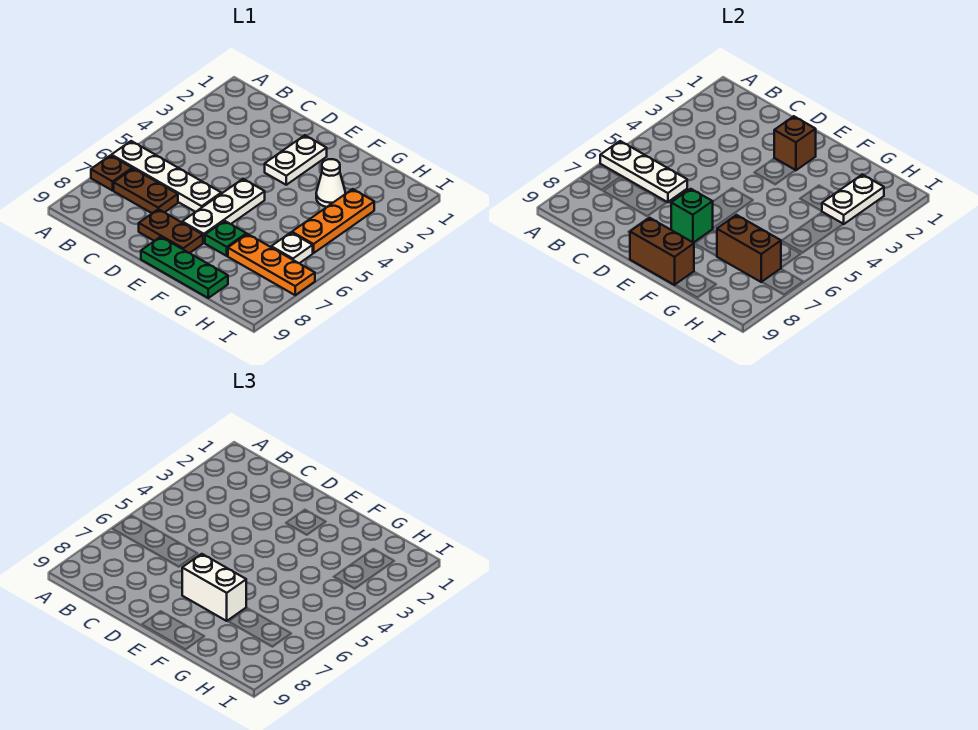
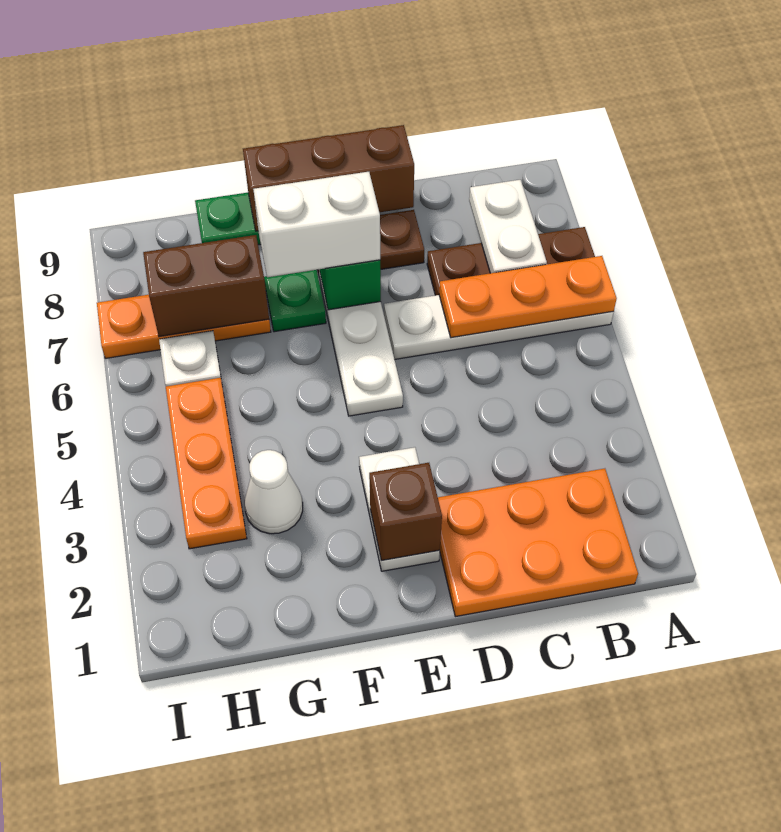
white plate A6:C6 level 2 -> orange plate A6:C6 level 2
none -> orange plate B1:D2 level 1
brown brick E9:F9 level 2 -> brown brick D9:F9 level 2
white plate H2:H3 level 2 -> white plate B7:B8 level 2

